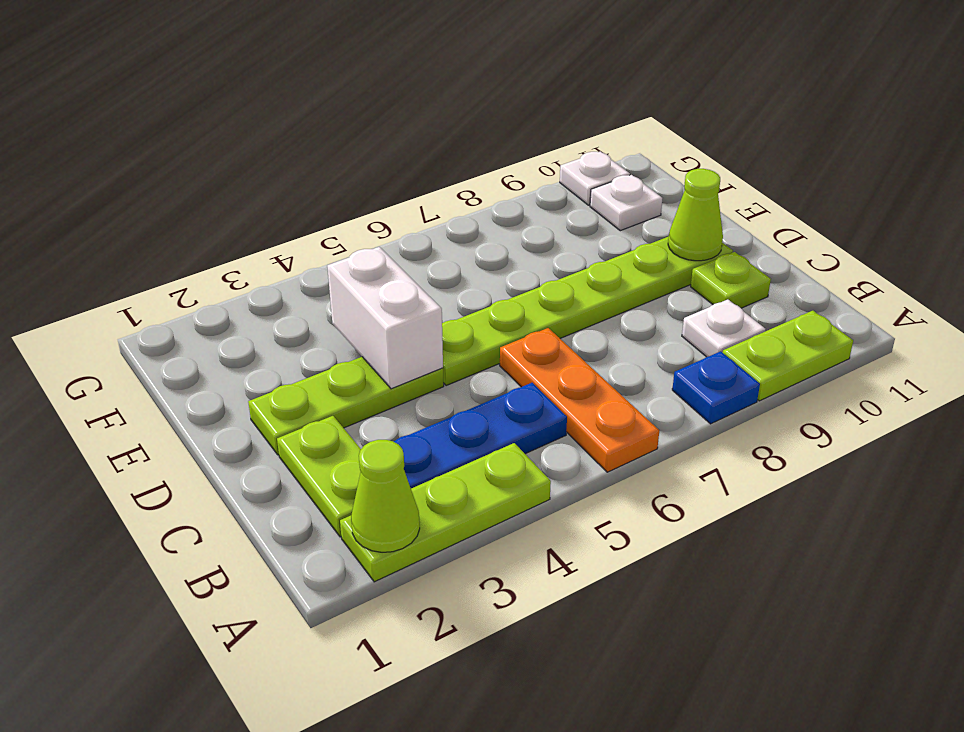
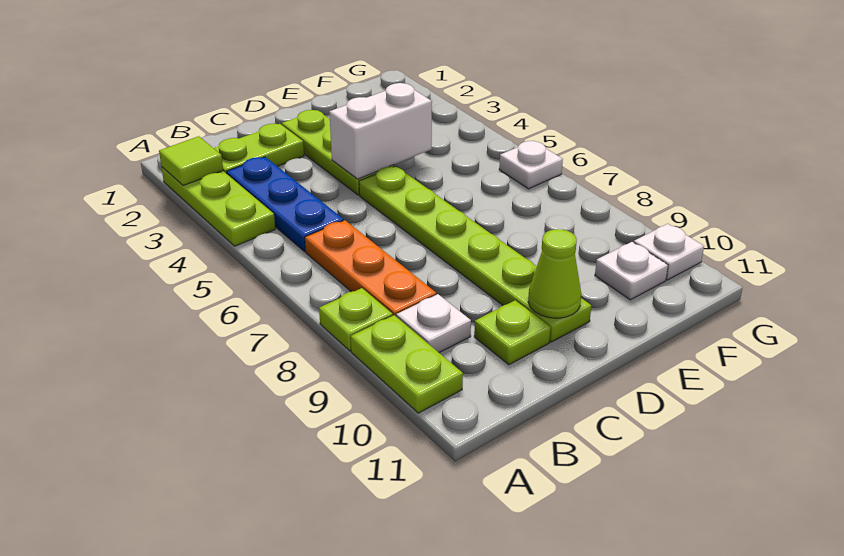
lime cone A2 level 2 -> lime tile A2 level 2
orange plate A6:C6 level 1 -> orange plate B6:B8 level 1
blue plate A8 level 1 -> lime plate A8 level 1
none -> white plate G6 level 1

